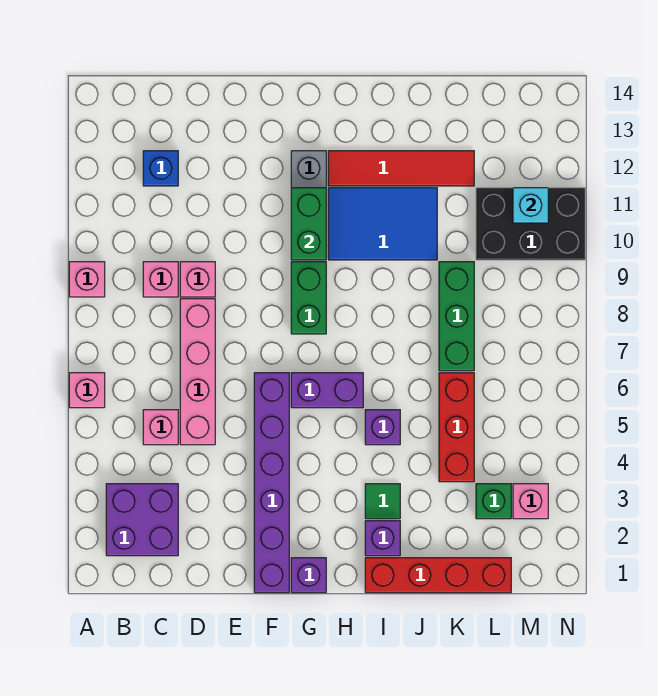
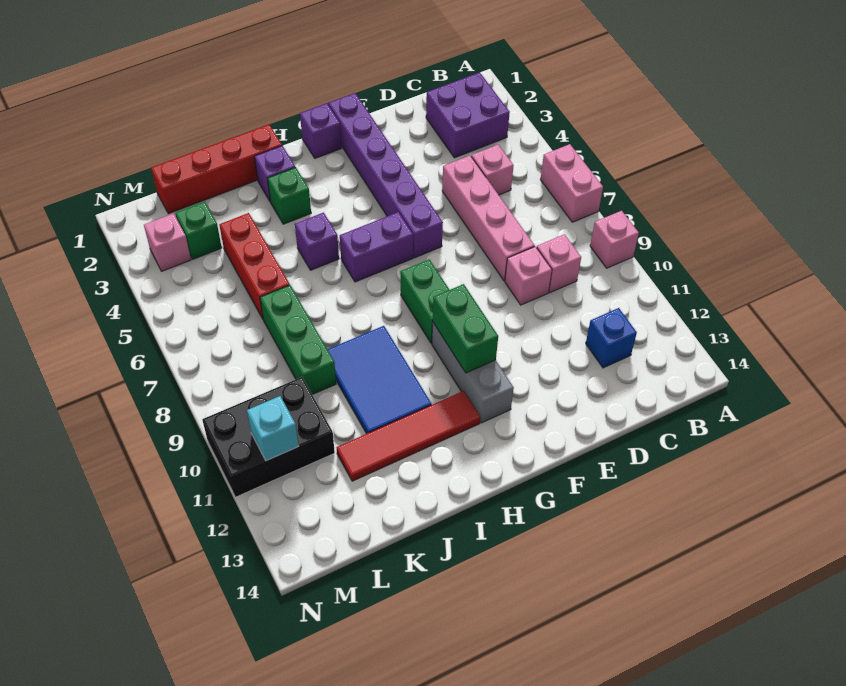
pink brick A6 level 1 -> pink brick A6:A7 level 1
blue tile H10:J11 level 1 -> blue tile I9:J11 level 1
green tile I3 level 1 -> green brick I3 level 1

